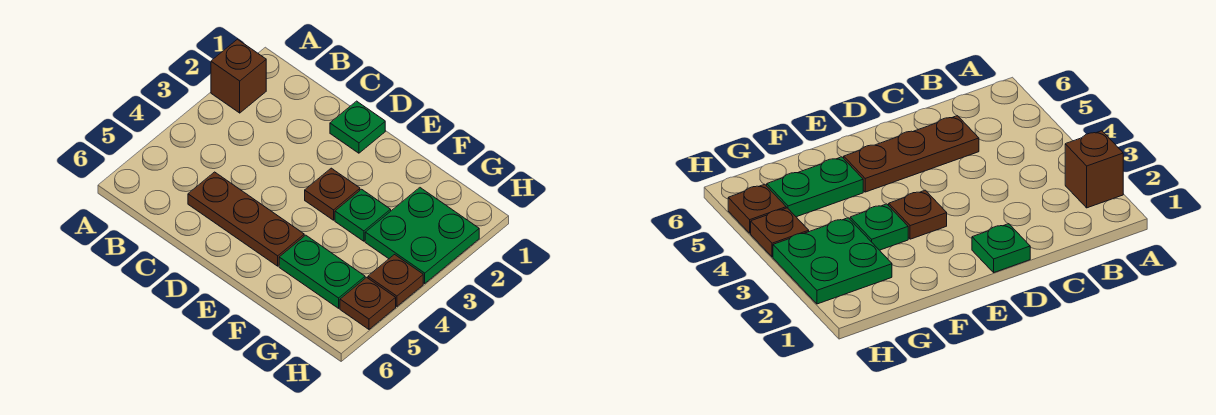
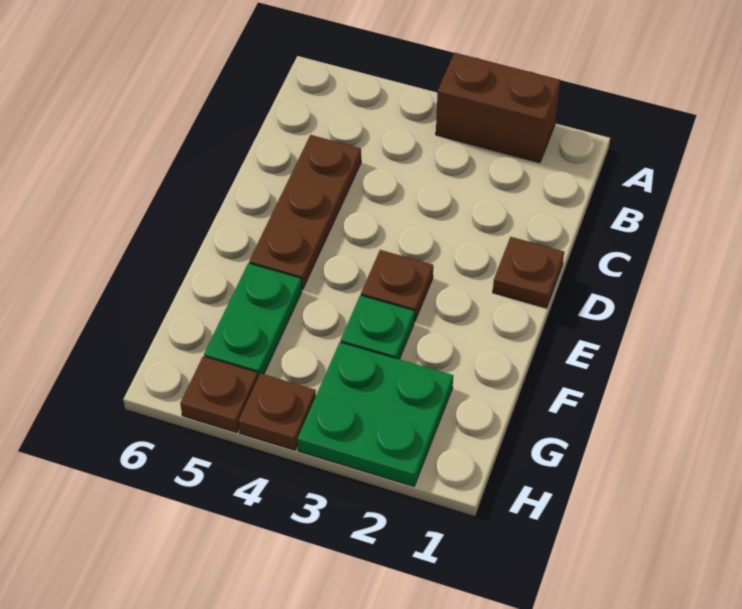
brown brick A2 level 1 -> brown brick A2:A3 level 1
green plate D1 level 1 -> brown plate D1 level 1

